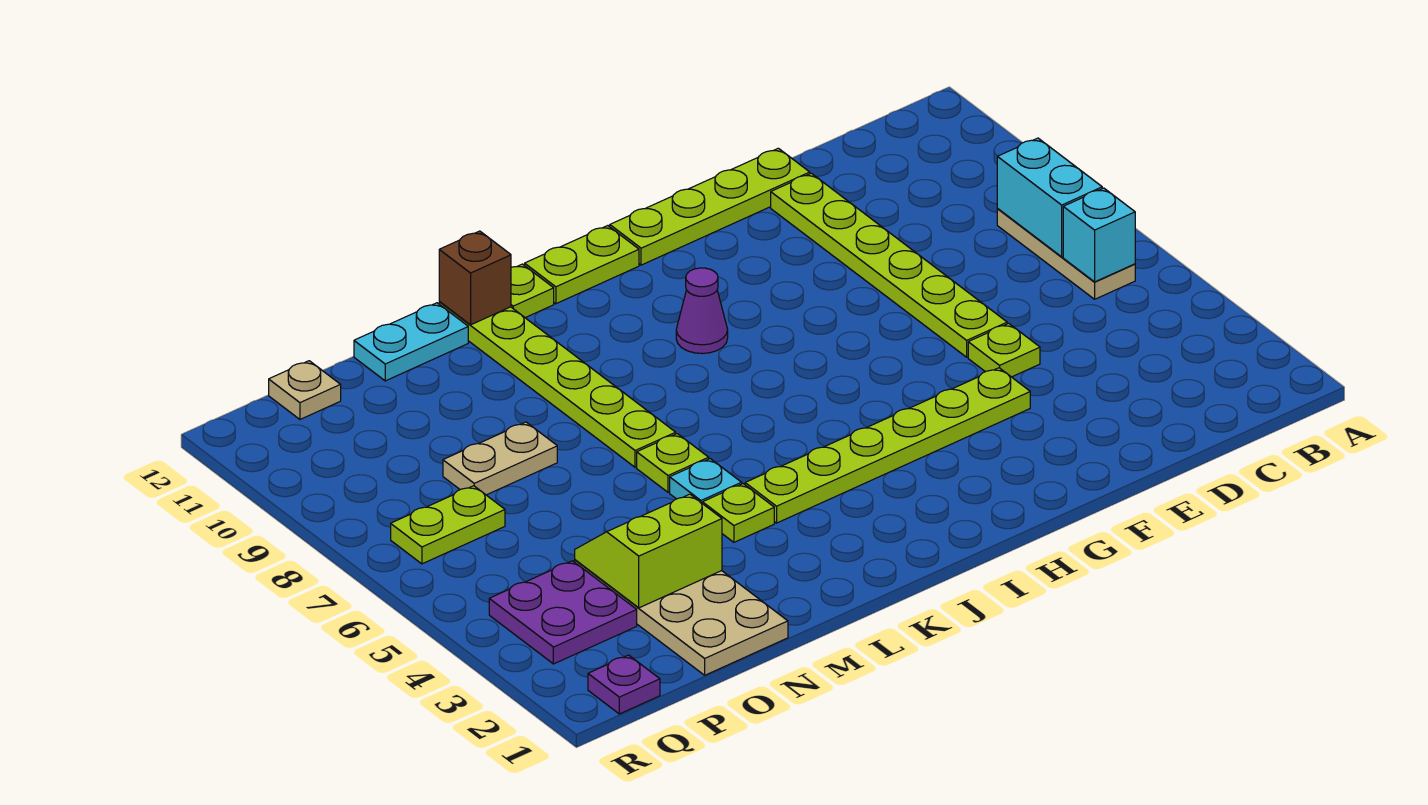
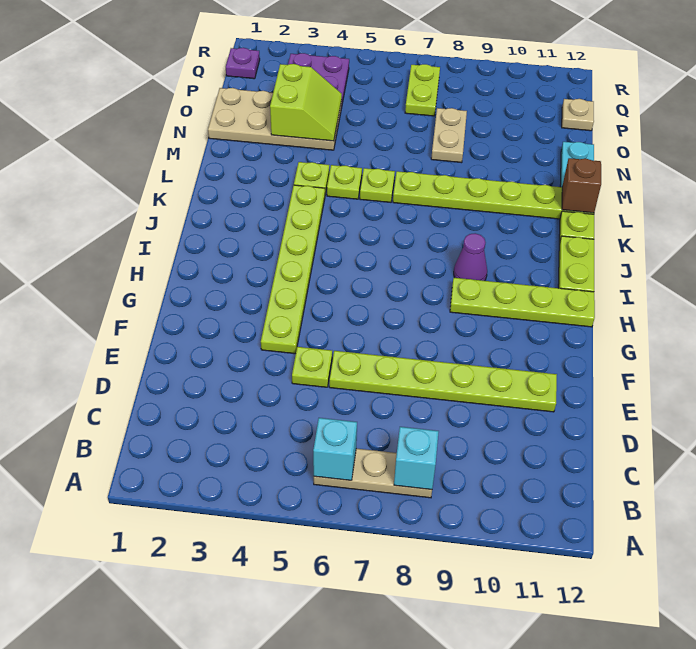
cyan brick B7:B8 level 2 -> cyan brick B8 level 2
lime plate E12:H12 level 1 -> lime plate H9:H12 level 1
cyan plate L5 level 1 -> lime plate L5 level 1

